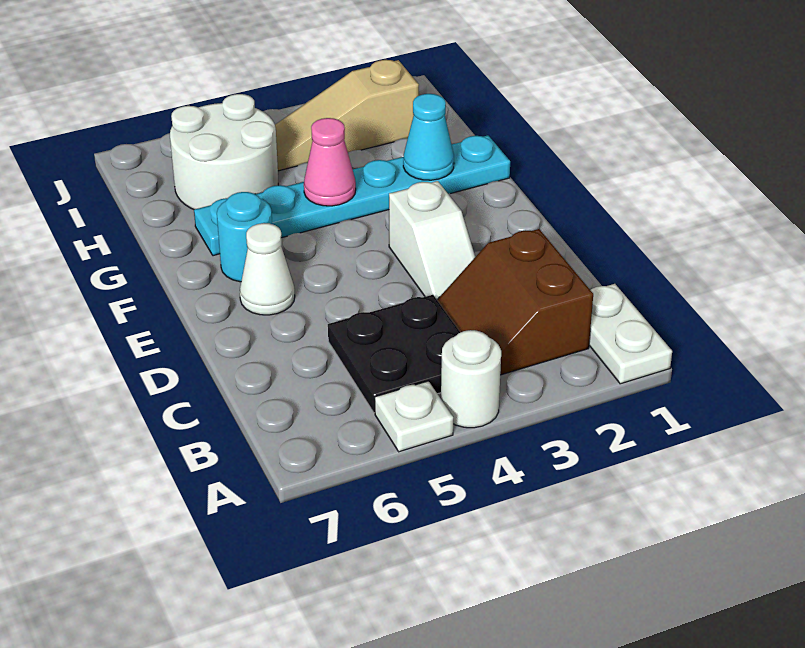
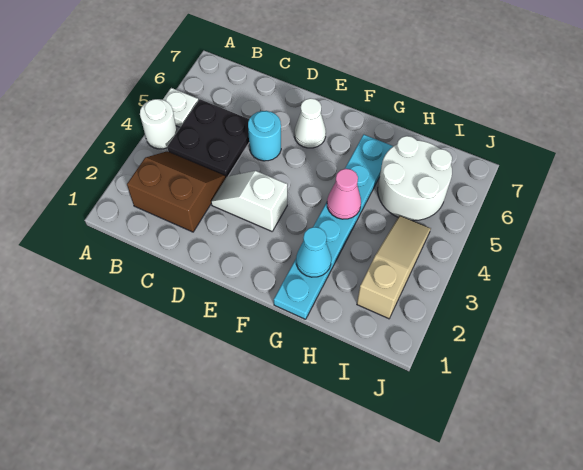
white plate A1:B1 level 1 -> none
cyan round brick F6 level 1 -> cyan round brick D5 level 1

